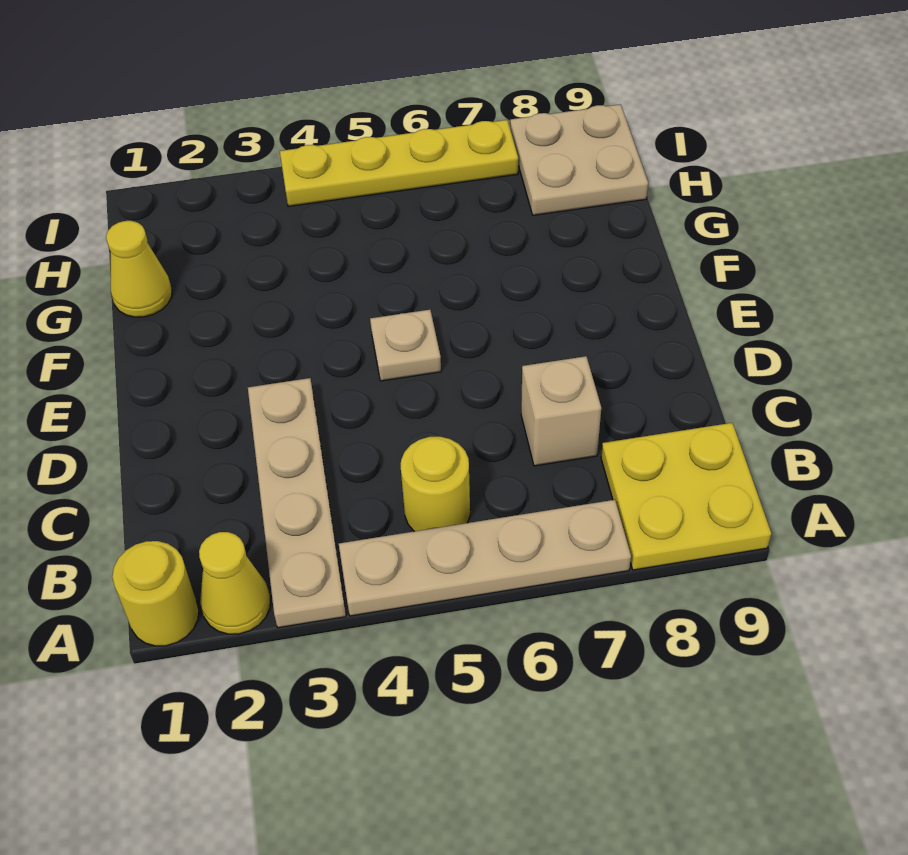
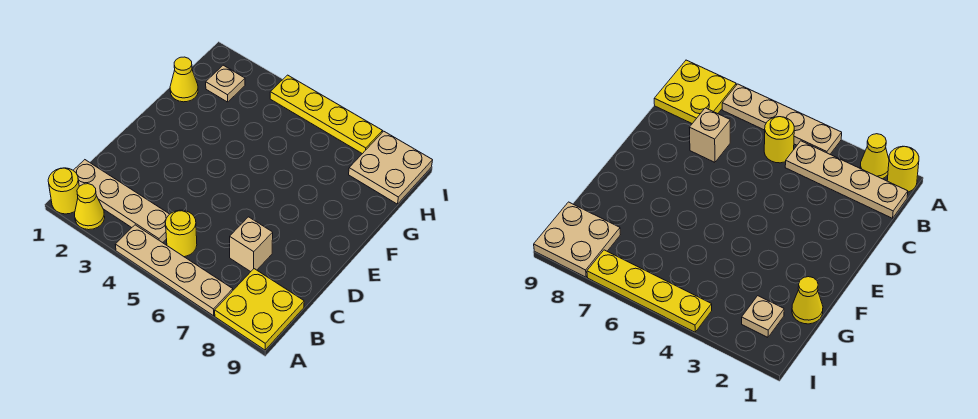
tan plate A3:D3 level 1 -> tan plate B1:B4 level 1
tan plate E5 level 1 -> tan plate H2 level 1

